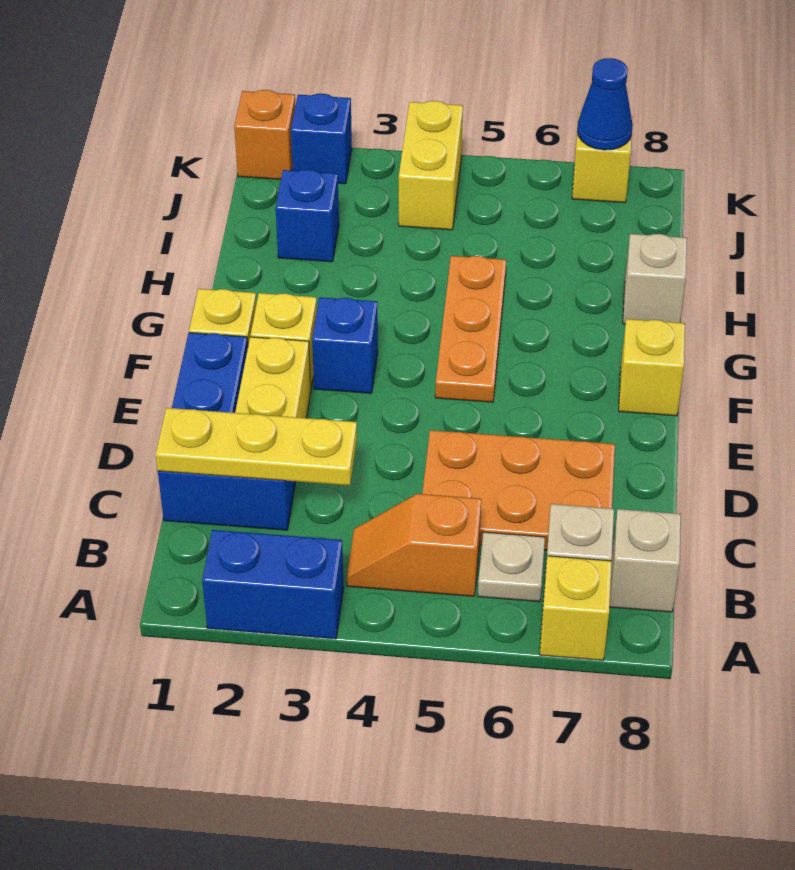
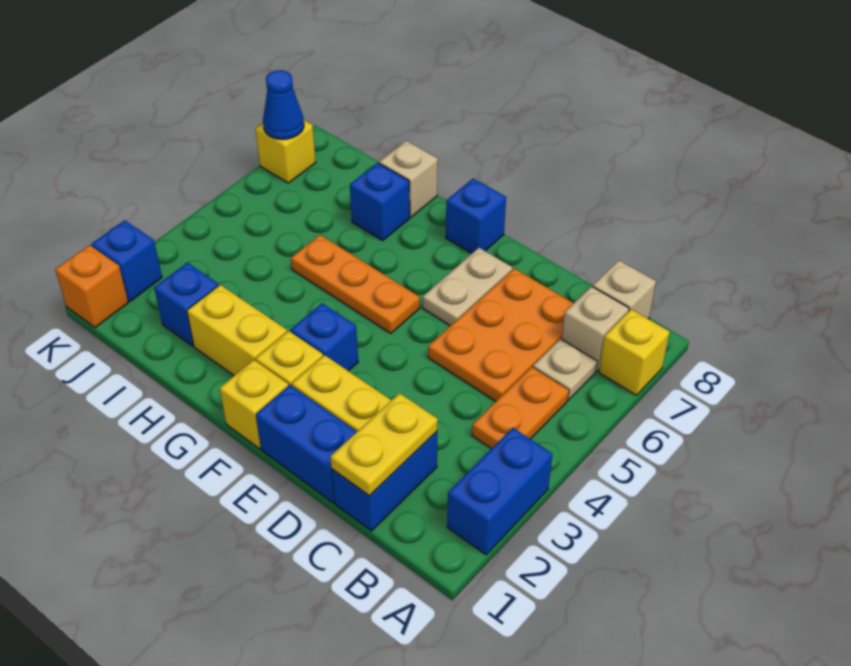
orange slope B4:B5 level 1 top 5 -> orange plate B4:B5 level 1
yellow plate C1:C3 level 2 -> yellow plate C1:C2 level 2
none -> tan plate E6:E7 level 1
yellow brick F8 level 1 -> blue brick F8 level 1
none -> blue brick H7 level 1
yellow brick J4:K4 level 1 -> yellow brick G2:H2 level 1

